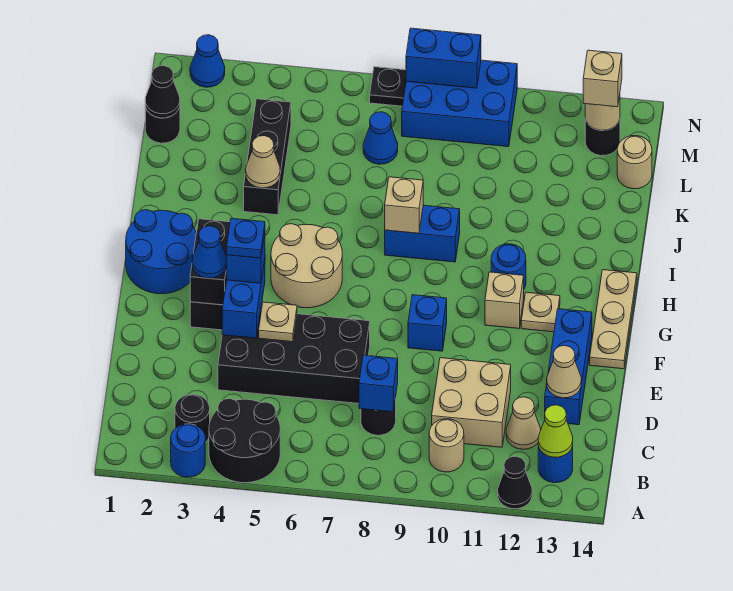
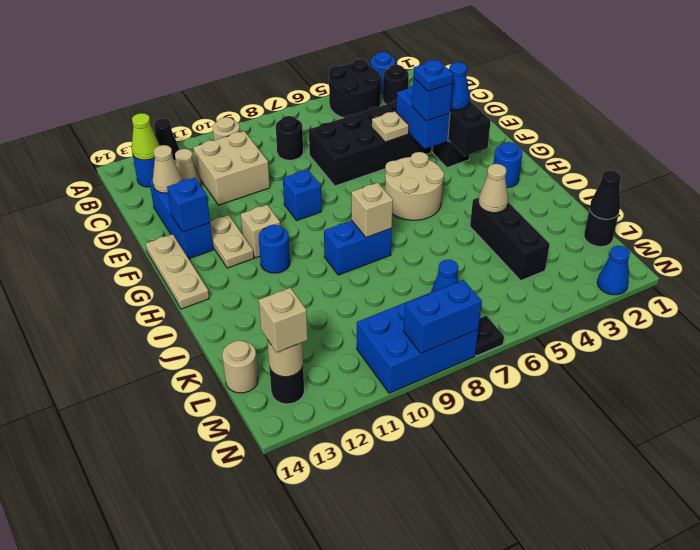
blue brick C8 level 2 -> blue brick F13 level 2
blue round brick G1:H2 level 1 -> blue round brick H2 level 1
tan plate G12 level 1 -> tan plate F12:G12 level 1

